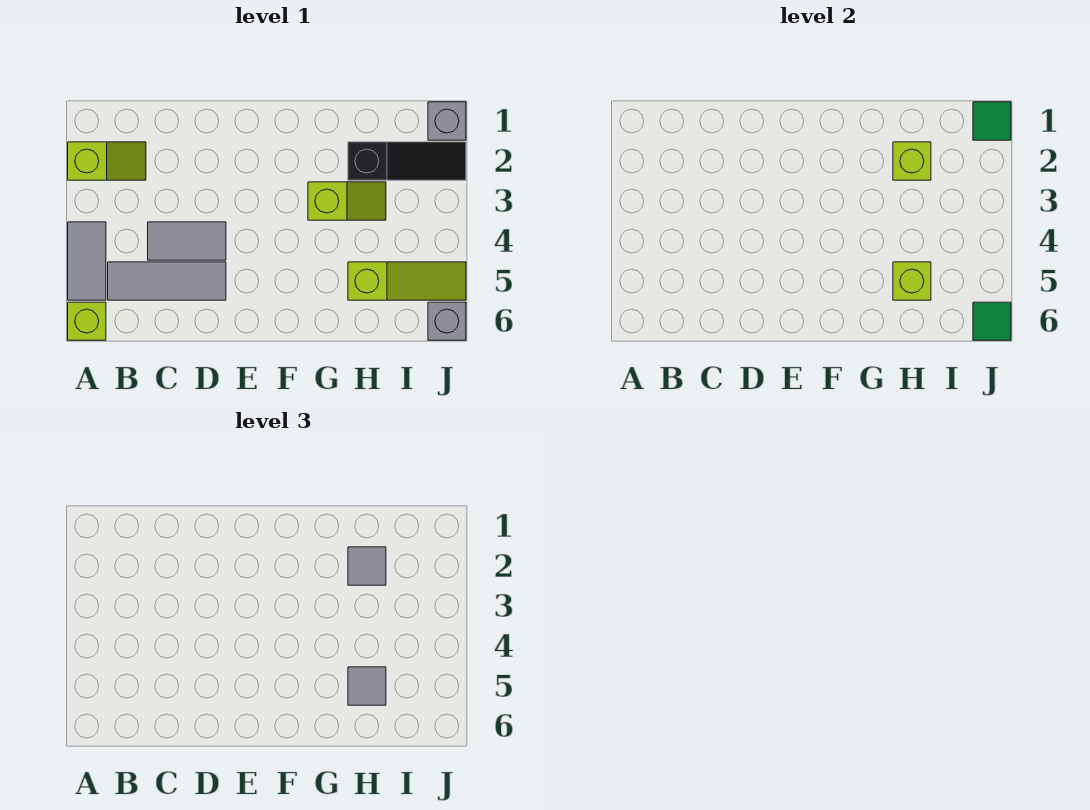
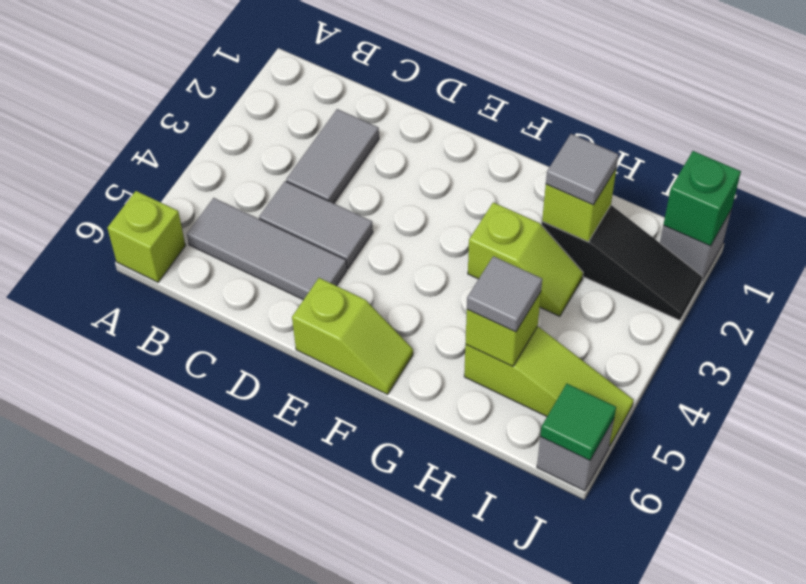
lime slope A2:B2 level 1 top A -> lime slope E6:F6 level 1 top E
grey tile A4:A5 level 1 -> grey tile C2:C3 level 1
green tile J1 level 2 -> green brick J1 level 2

